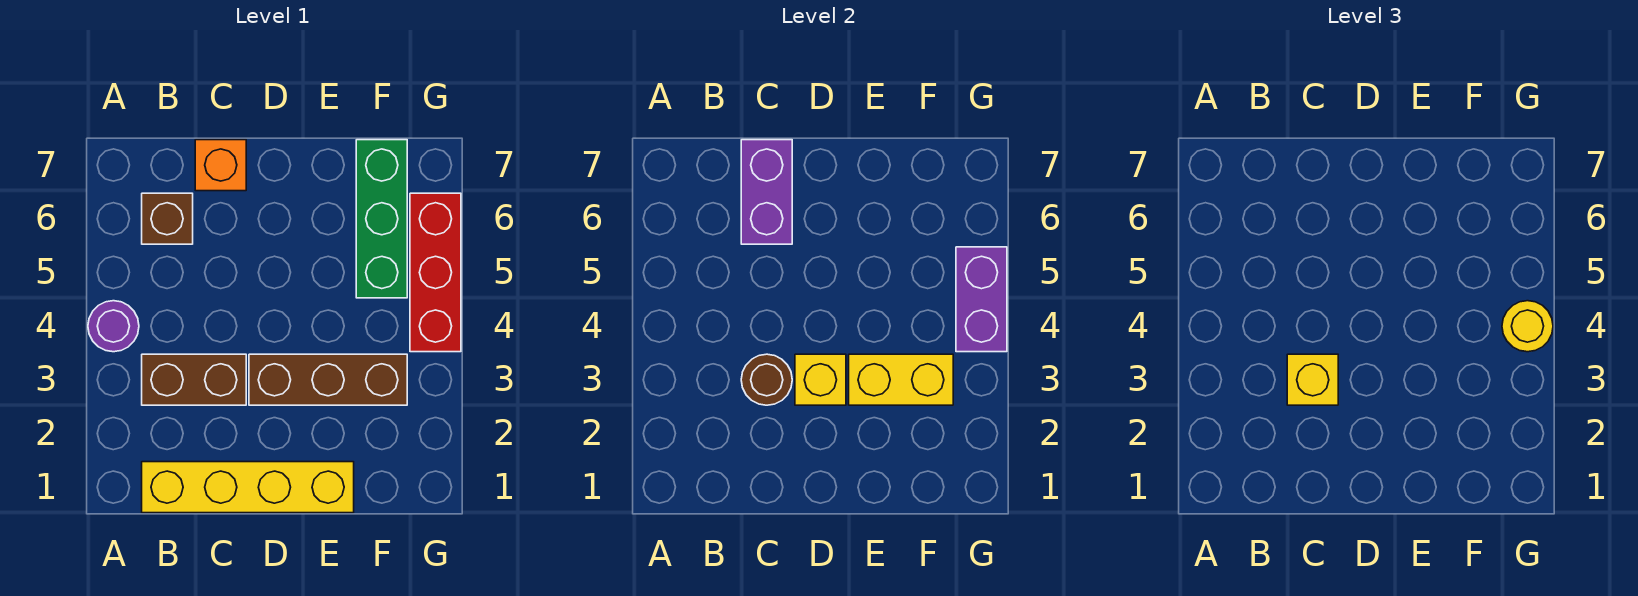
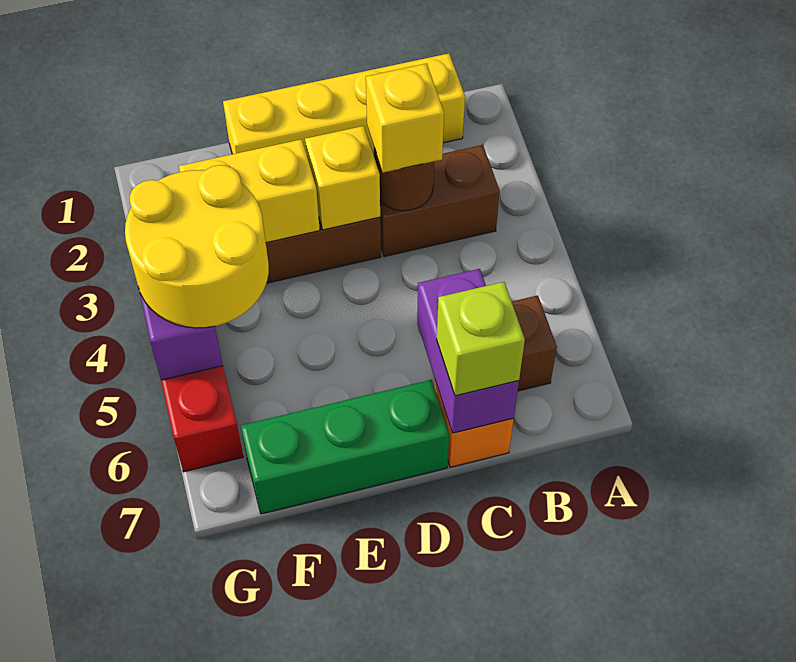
purple round brick A4 level 1 -> none
none -> lime brick C7 level 3
green brick F5:F7 level 1 -> green brick D7:F7 level 1
yellow round brick G4 level 3 -> yellow round brick F4:G5 level 3

